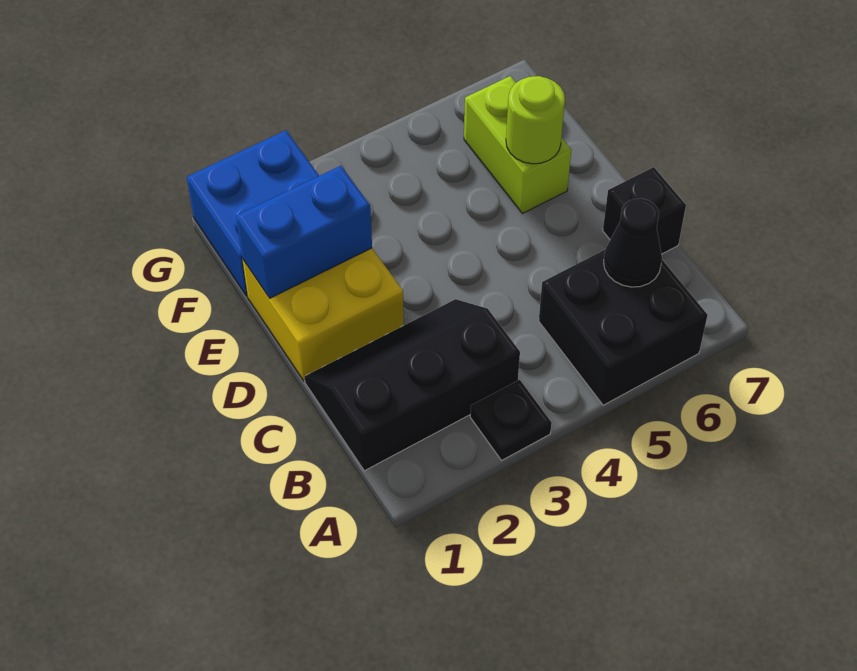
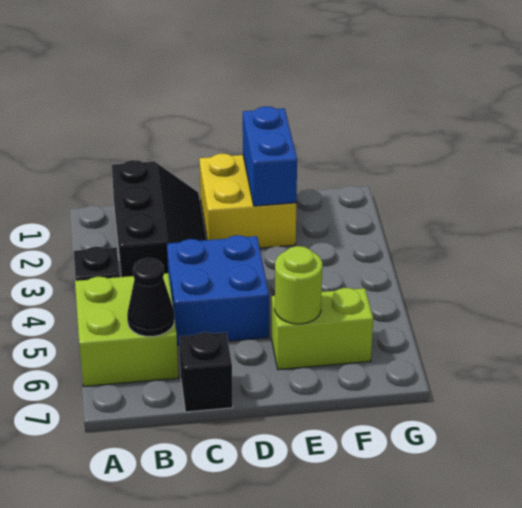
black brick A5:B6 level 1 -> lime brick A5:B6 level 1
blue brick F1:G2 level 1 -> blue brick C4:D5 level 1

